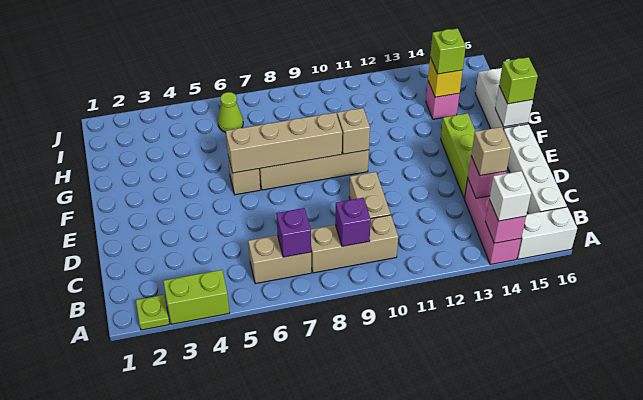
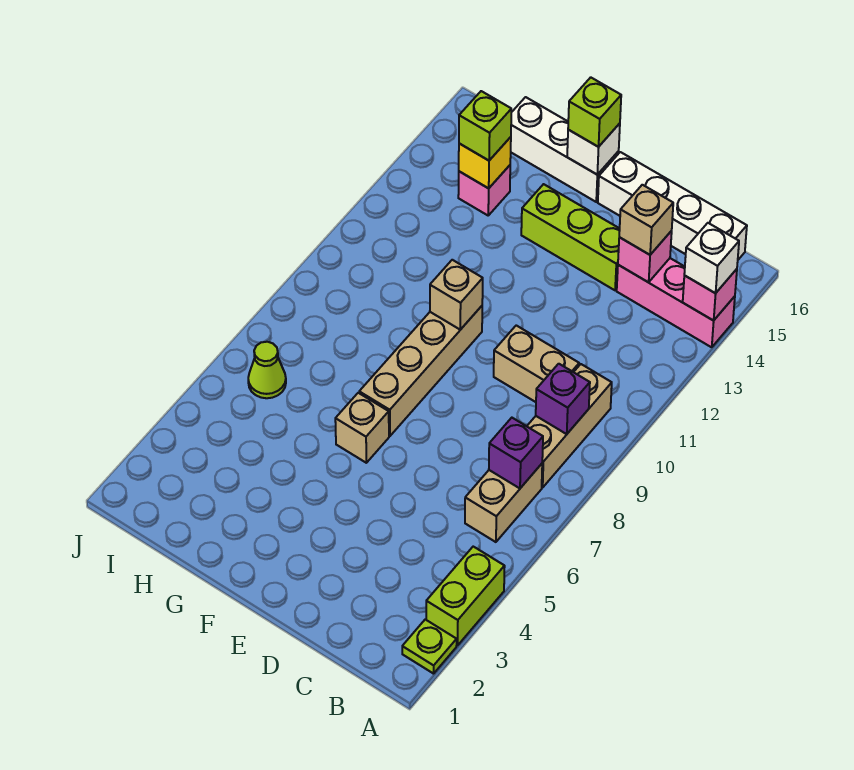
white brick A15:A16 level 1 -> none
tan brick F6:F9 level 2 -> none

